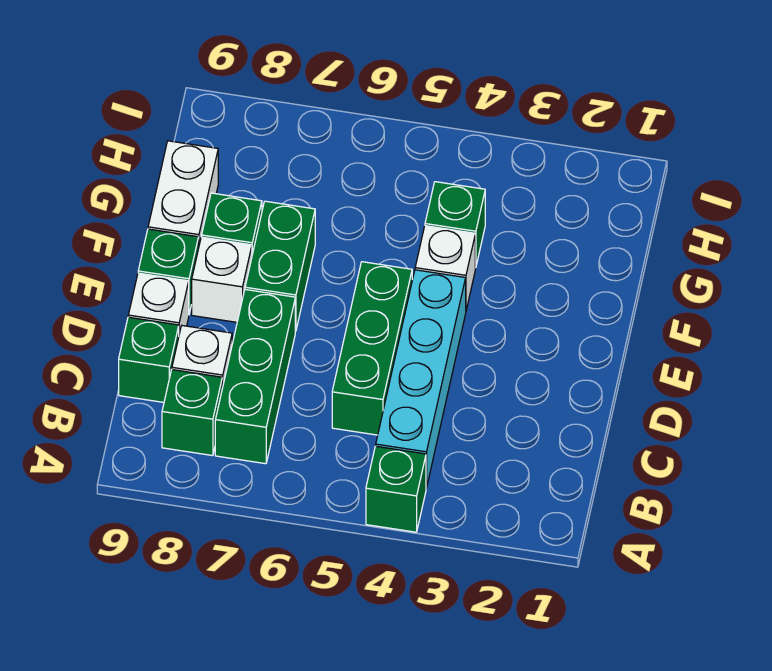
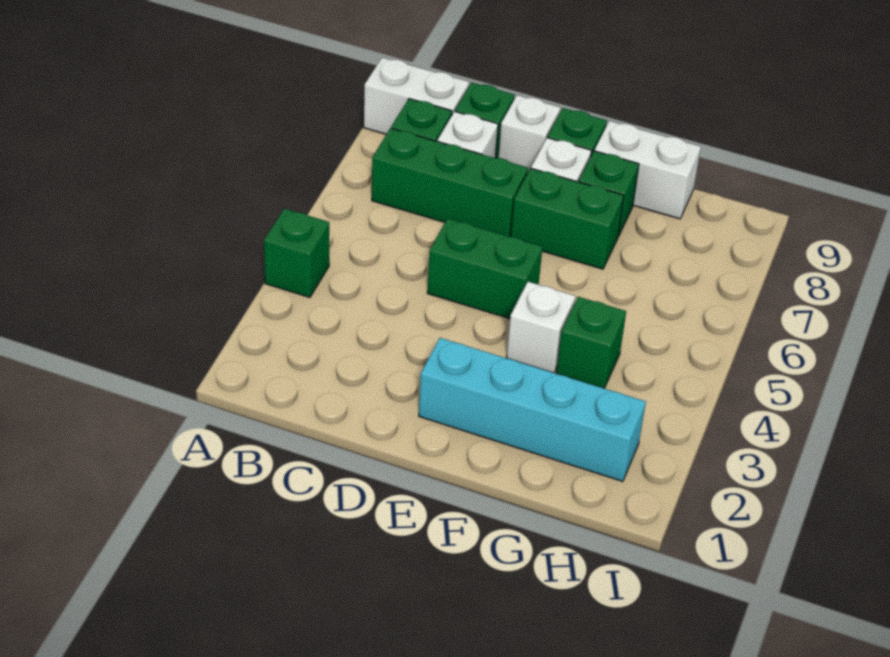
none -> white brick A9:B9 level 1
cyan brick B4:E4 level 1 -> cyan brick E2:H2 level 1
green brick C5:E5 level 1 -> green brick D5:E5 level 1

